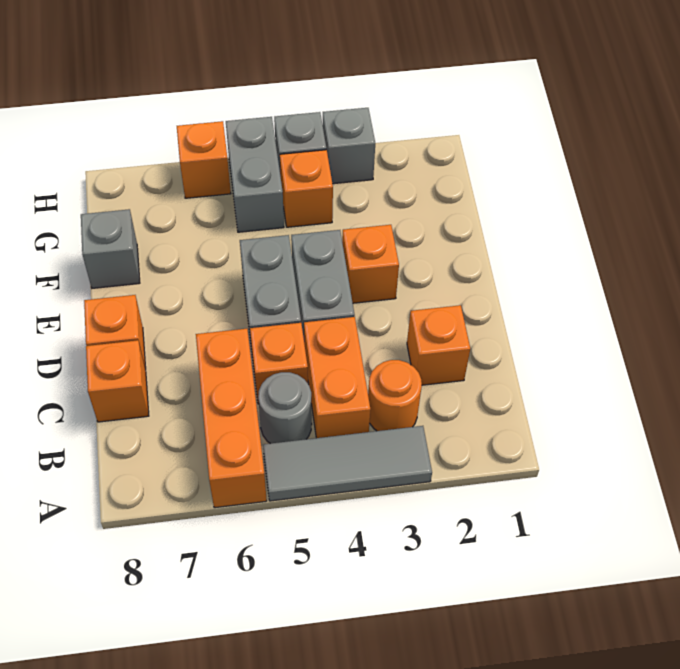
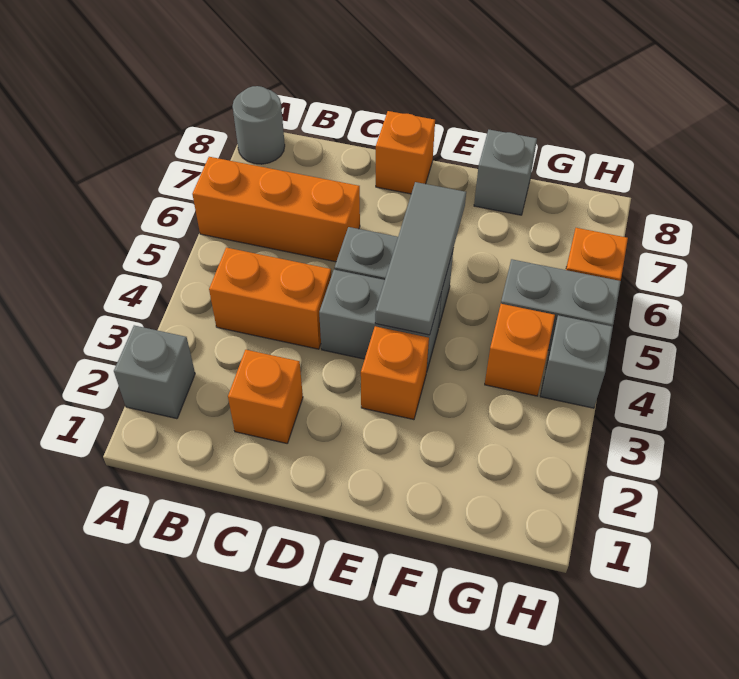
grey tile A3:A5 level 1 -> grey tile E4:E6 level 2
orange round brick B3 level 1 -> none
grey round brick B5 level 1 -> grey round brick A8 level 1
orange brick C5 level 1 -> none
orange brick C8 level 1 -> none
grey brick H3 level 1 -> grey brick A2 level 1

